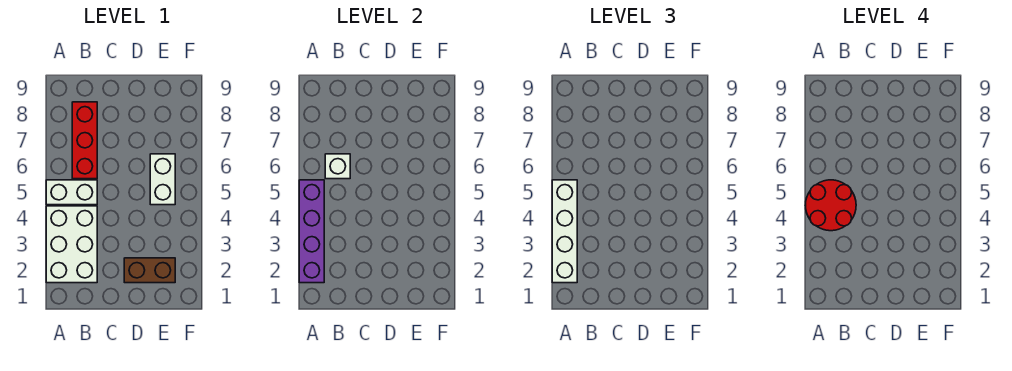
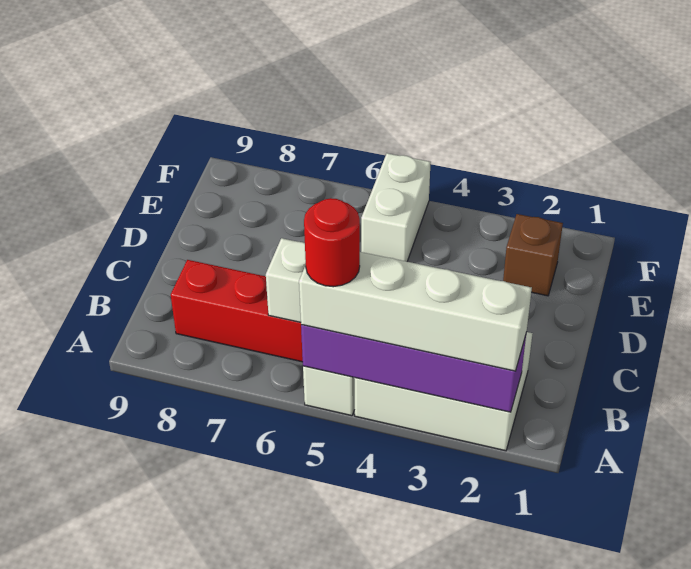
red round brick A4:B5 level 4 -> red round brick A5 level 4
brown brick D2:E2 level 1 -> brown brick E2 level 1
white brick E5:E6 level 1 -> white brick E5:F5 level 1

